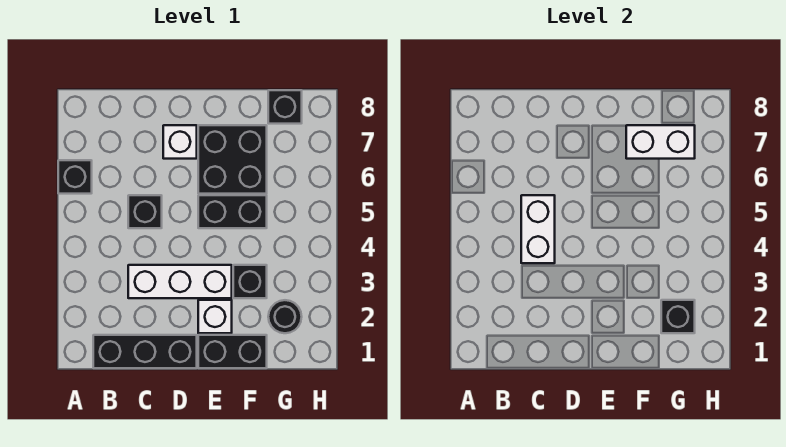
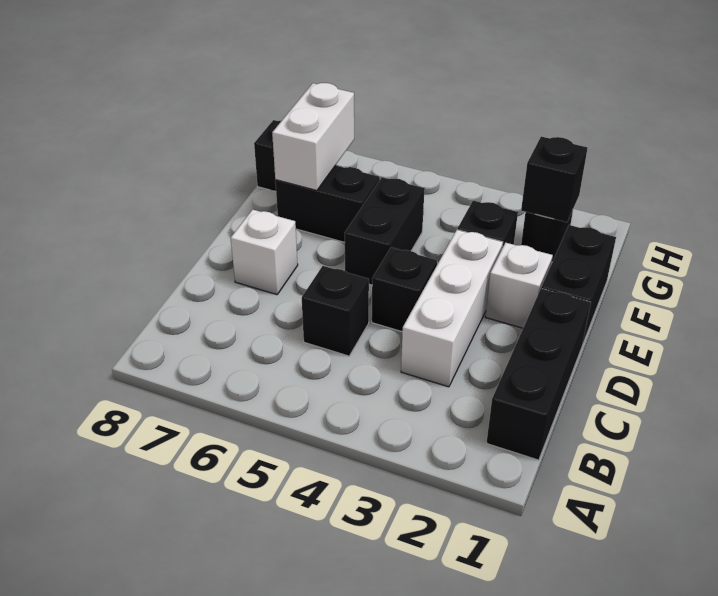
black brick A6 level 1 -> black brick D4 level 1
white brick C4:C5 level 2 -> none
black brick E6:F7 level 1 -> black brick F6:F7 level 1

